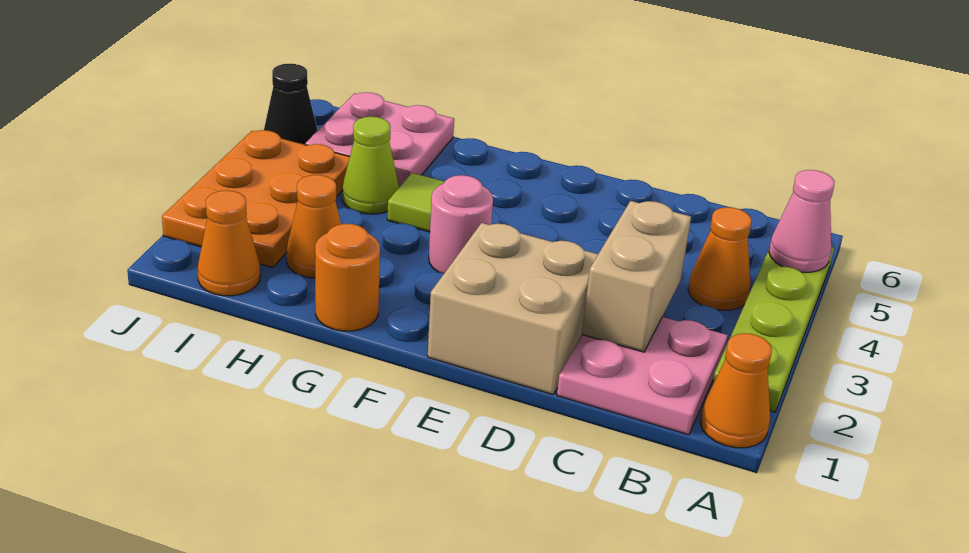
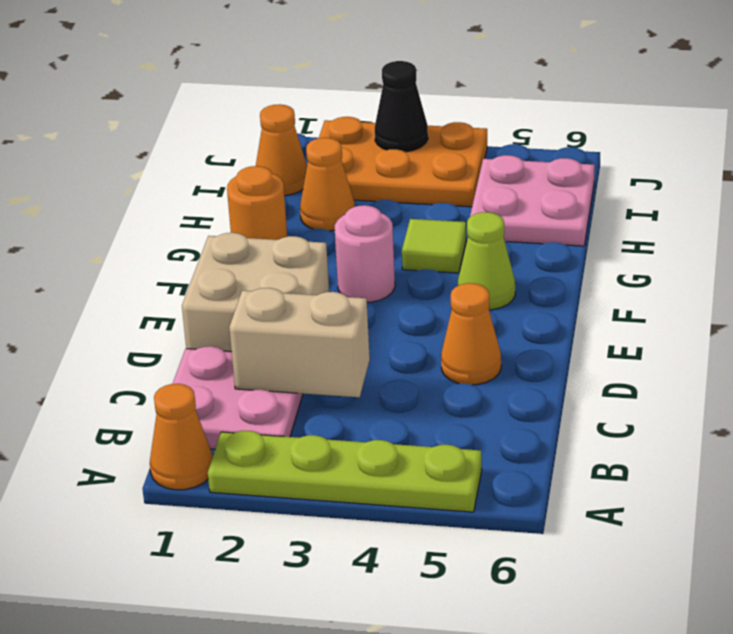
pink cone A5 level 2 -> none
orange cone B4 level 1 -> orange cone D5 level 1
lime cone H4 level 1 -> lime cone F5 level 1
black cone J5 level 1 -> black cone J3 level 2

